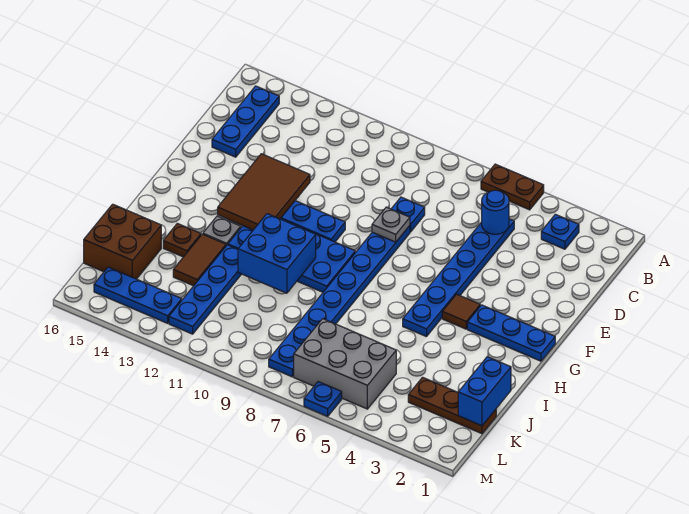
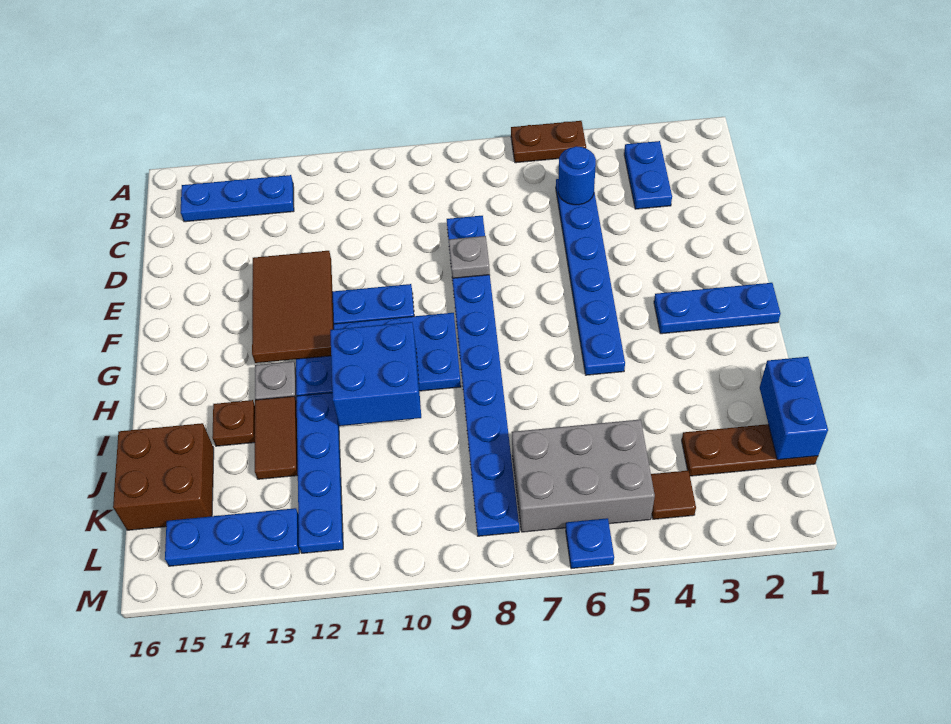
blue plate B3 level 1 -> blue plate B3:C3 level 1
blue plate B15:D15 level 1 -> blue plate B13:B15 level 1
brown tile G4 level 1 -> brown tile L4 level 1

